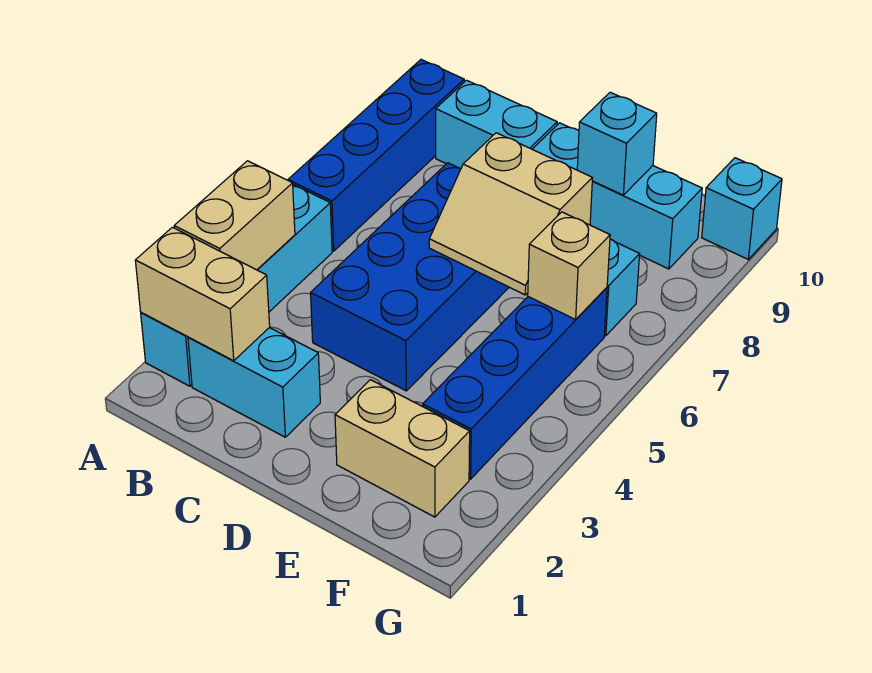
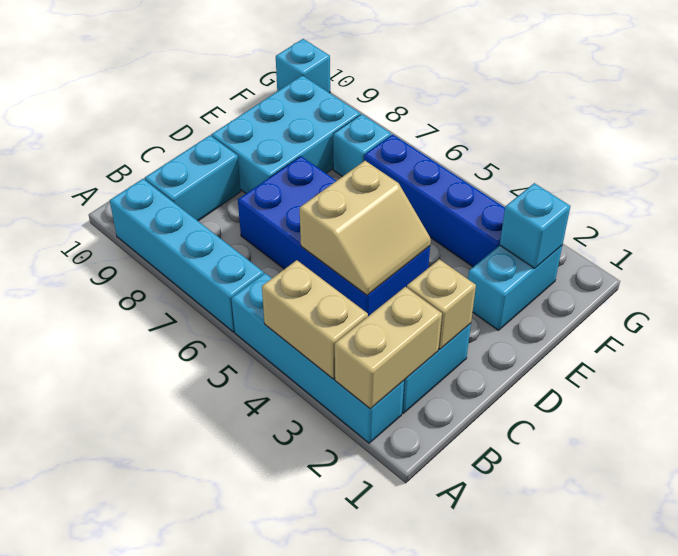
blue brick A6:A9 level 1 -> cyan brick A6:A9 level 1
tan slope D6:E7 level 2 top 7 -> tan slope C4:D5 level 2 top 5
cyan brick D9:F9 level 1 -> cyan brick D8:F9 level 1
tan brick E2:F2 level 1 -> cyan brick E2:F2 level 1
cyan brick E9 level 2 -> cyan brick F2 level 2
tan brick F6 level 2 -> tan brick C2 level 2

